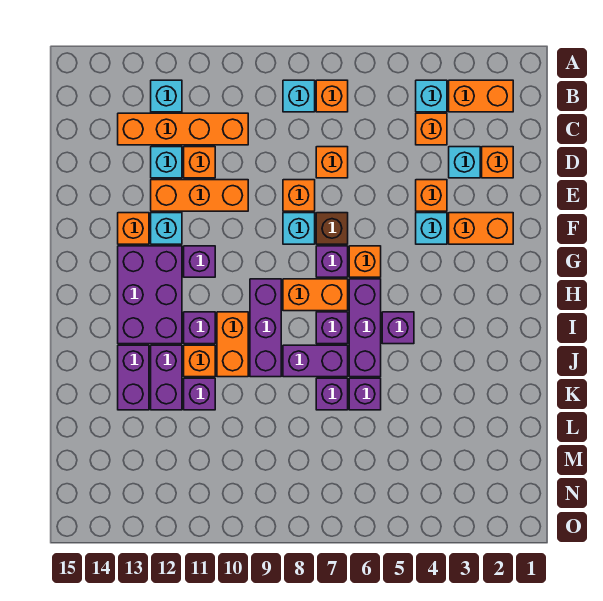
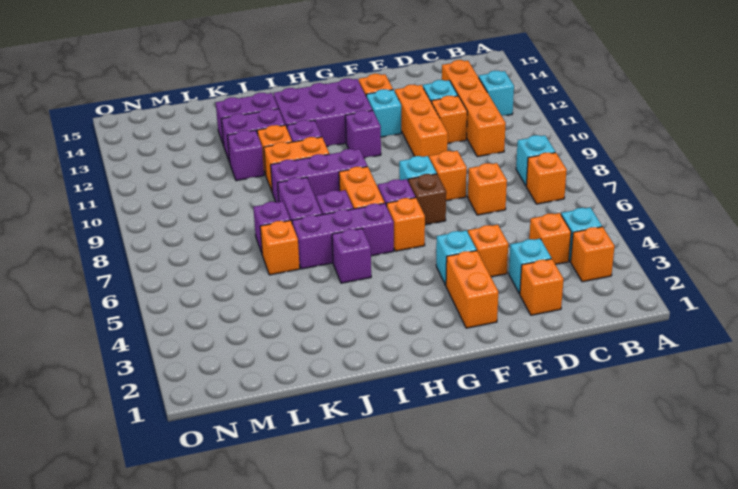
orange brick B2:B3 level 1 -> orange brick B3 level 1
purple brick K6 level 1 -> orange brick K6 level 1

